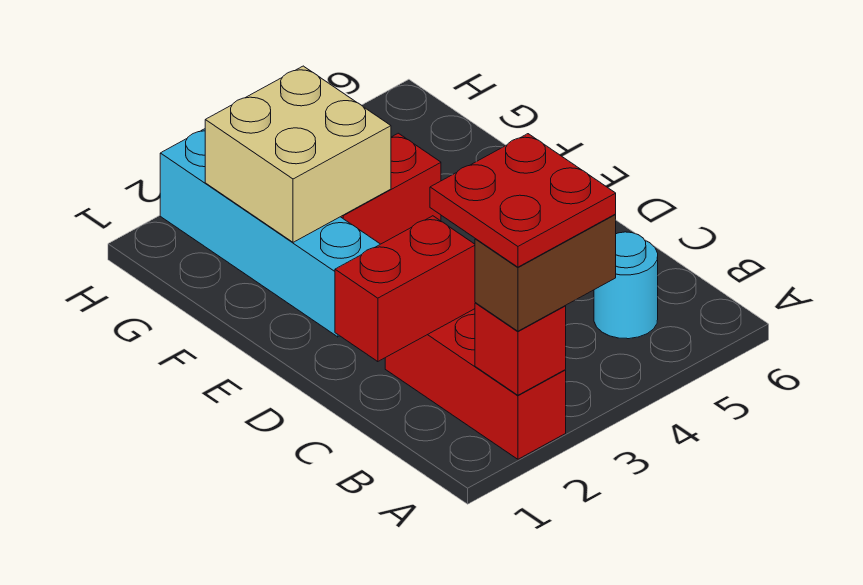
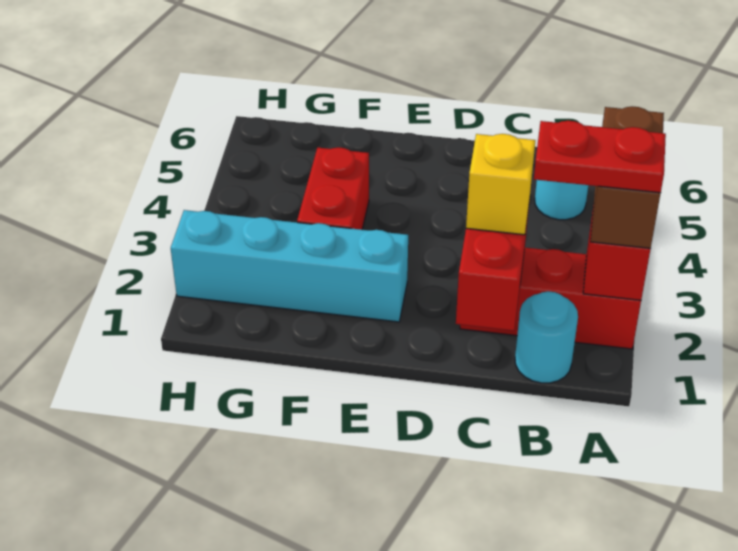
red plate A2:B3 level 4 -> red plate A2:B2 level 4
none -> cyan round brick B1 level 1
none -> yellow brick C2 level 3
tan brick F2:G3 level 2 -> none

